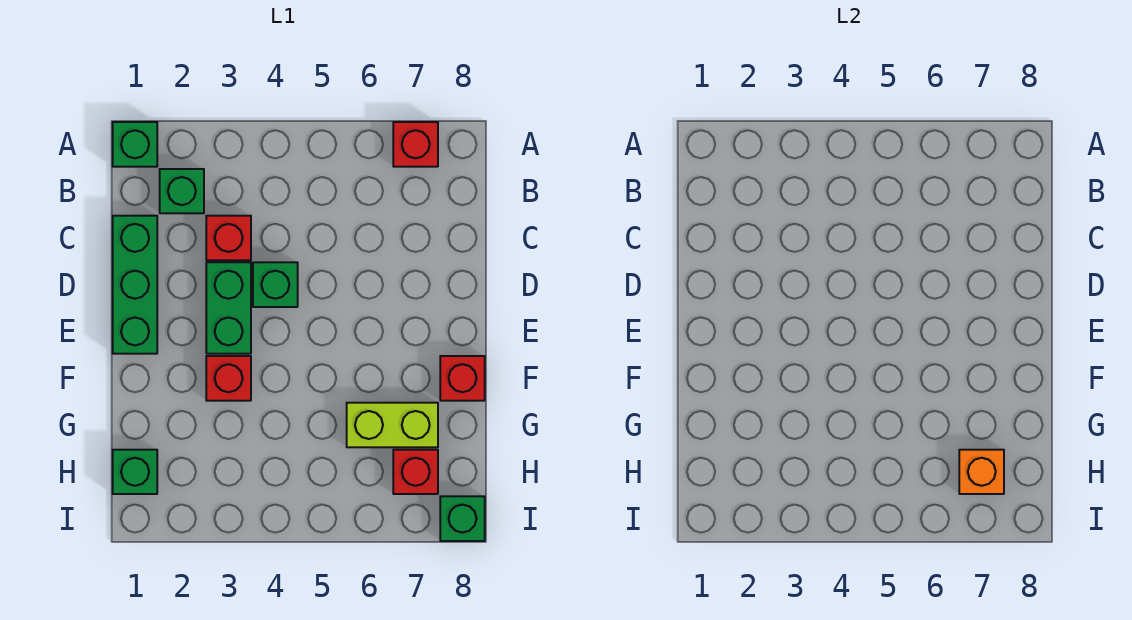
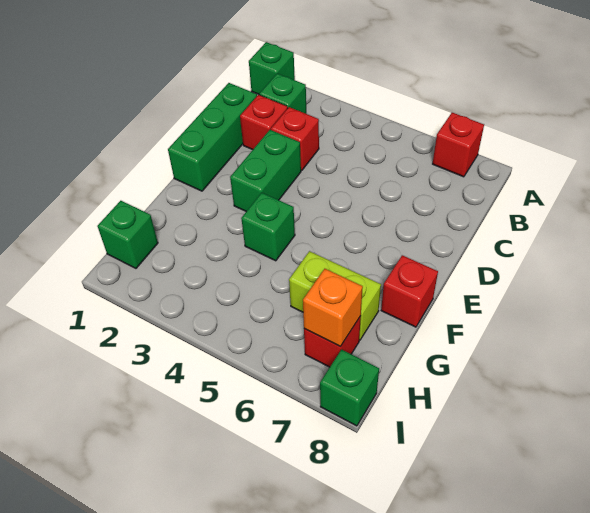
green brick D4 level 1 -> green brick F4 level 1
red brick F3 level 1 -> red brick C2 level 1

